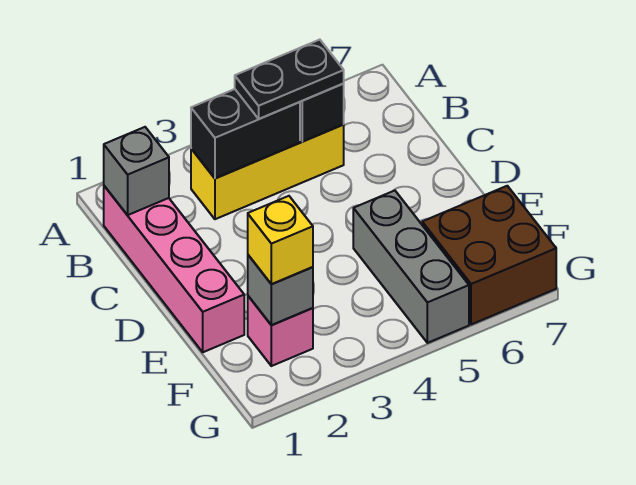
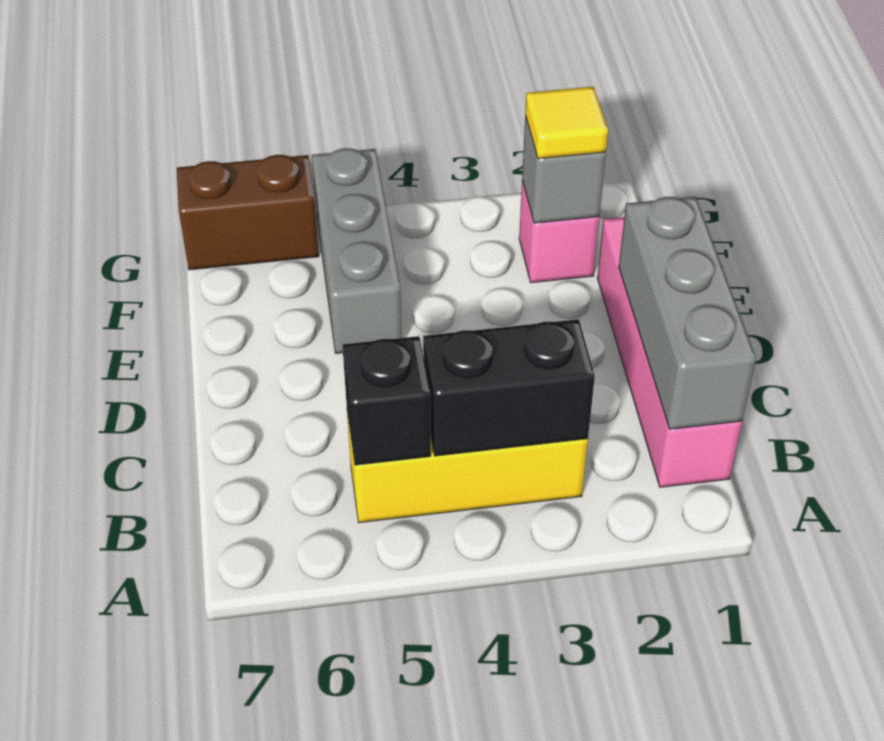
grey brick B1 level 2 -> grey brick B1:D1 level 2
black plate B4:B5 level 3 -> none
yellow brick F2 level 3 -> yellow tile F2 level 3
brown brick F6:G7 level 1 -> brown brick G6:G7 level 1

